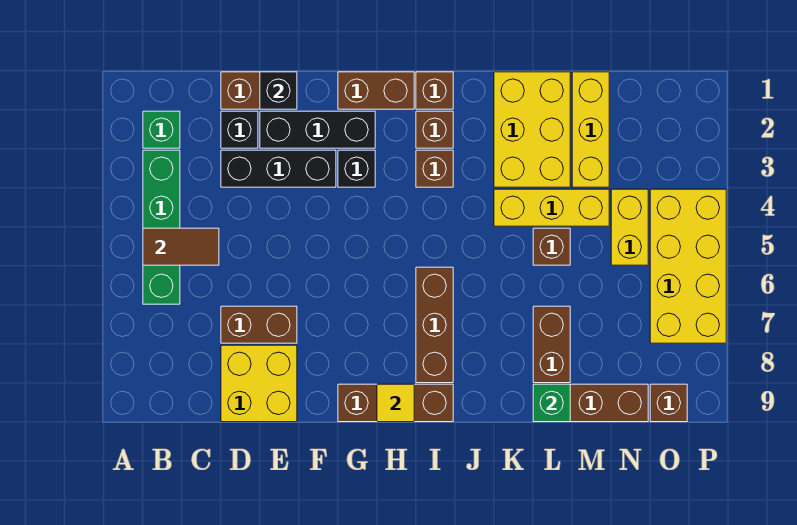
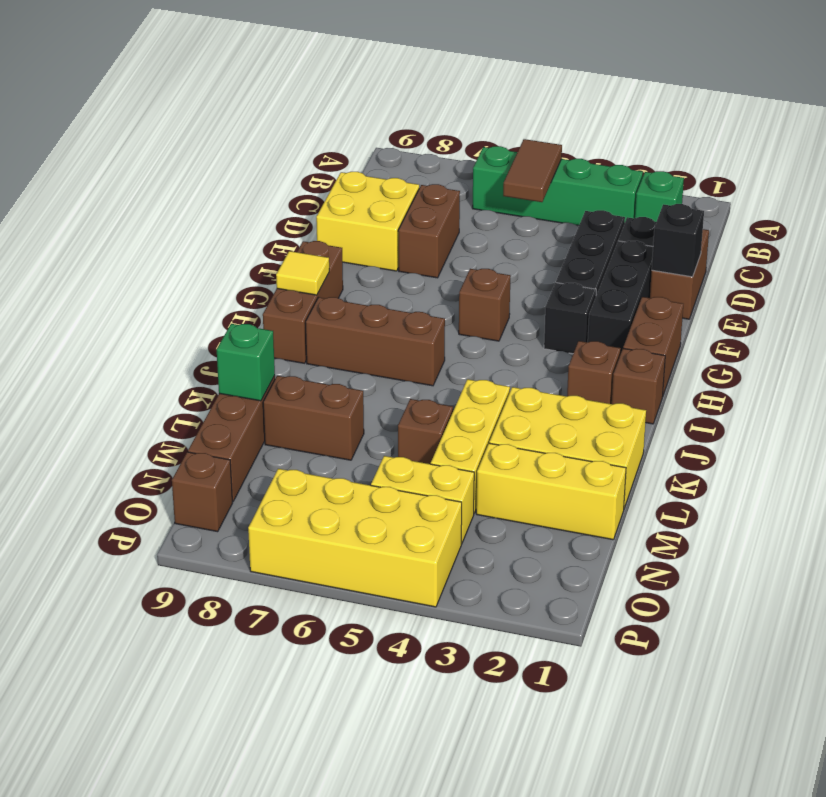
brown brick I3 level 1 -> brown brick G5 level 1

